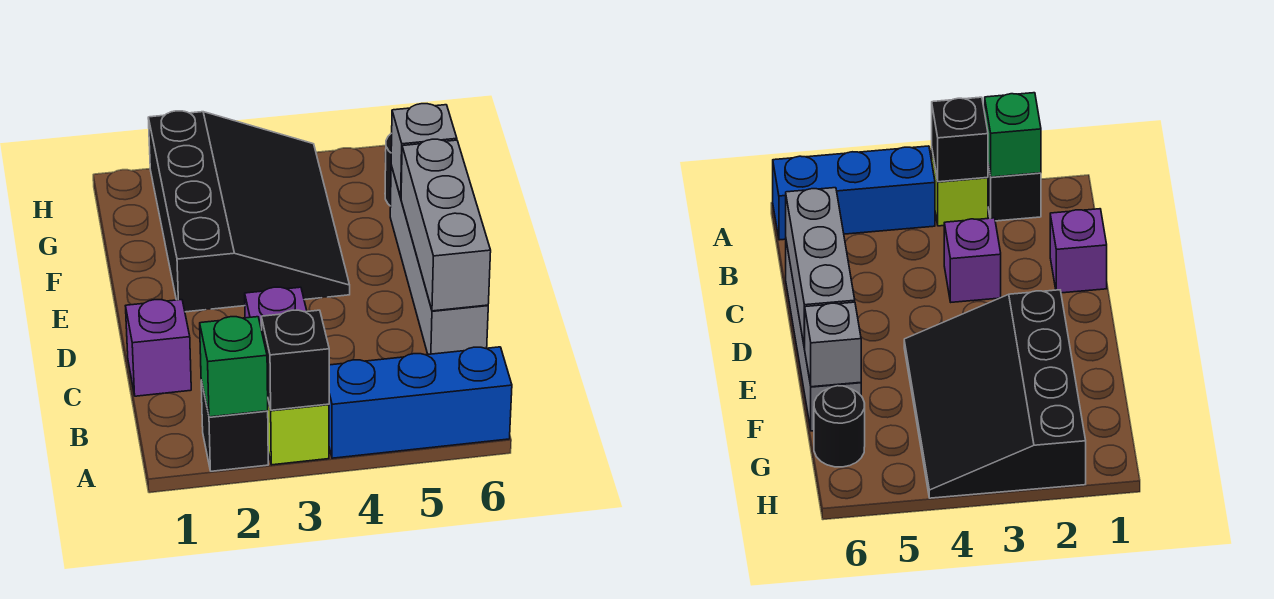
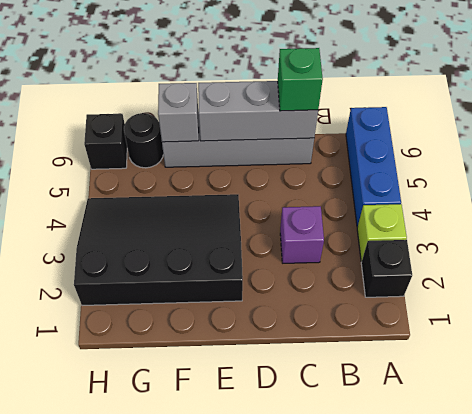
green brick A2 level 2 -> green brick C6 level 3
black brick A3 level 2 -> black brick H6 level 1
purple brick C1 level 1 -> none

